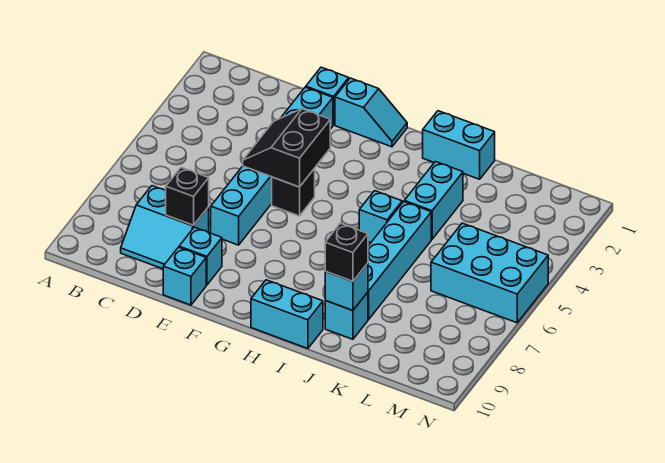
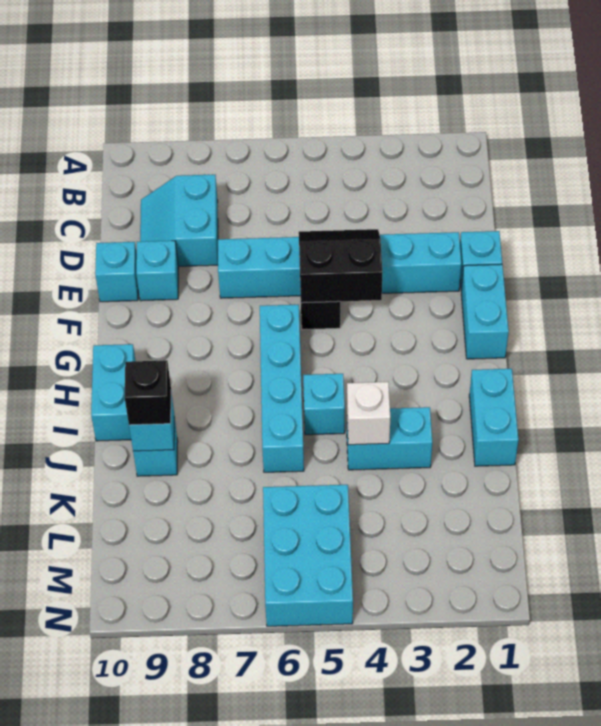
black brick D8 level 2 -> none
cyan slope F1:G1 level 1 top F -> cyan brick F1:G1 level 1
none -> white brick J4 level 2
cyan brick J5:J8 level 1 -> cyan brick G6:J6 level 1

